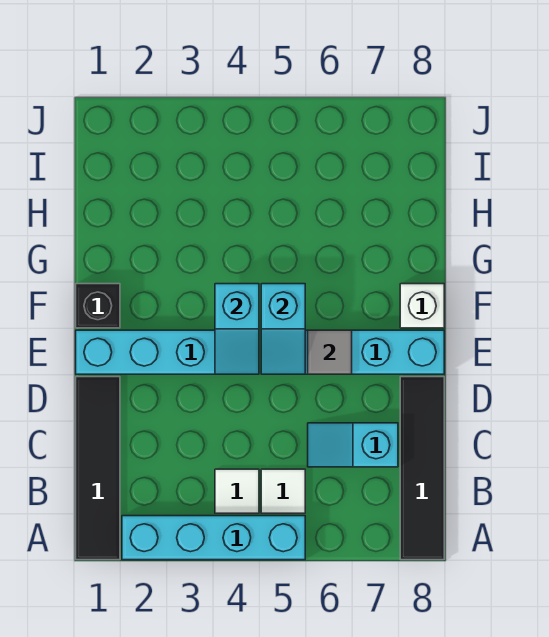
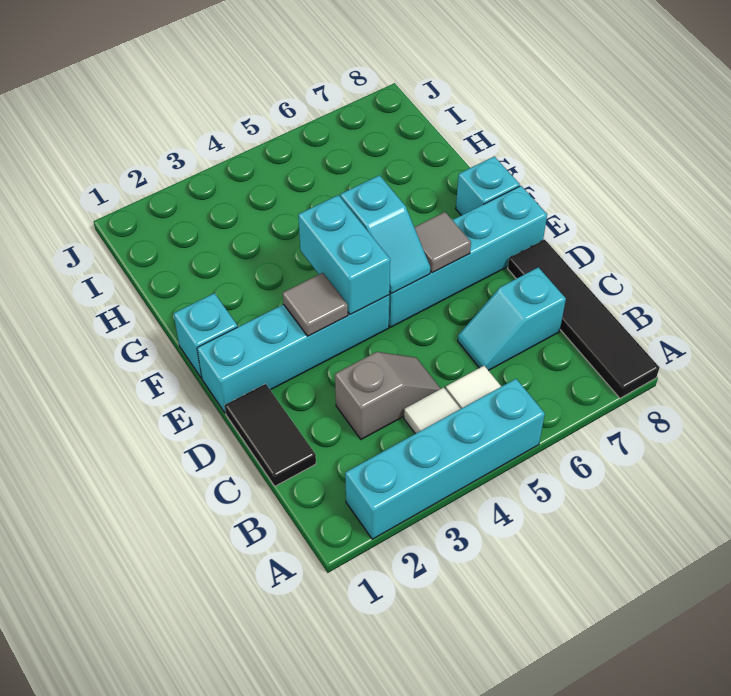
black tile A1:D1 level 1 -> black tile C1:D1 level 1
none -> grey slope C3:C4 level 1 top 3
none -> grey tile E3 level 2
cyan slope E4:F4 level 2 top F -> cyan brick E4:F4 level 2
black brick F1 level 1 -> cyan brick F1 level 1
white brick F8 level 1 -> cyan brick F8 level 1

